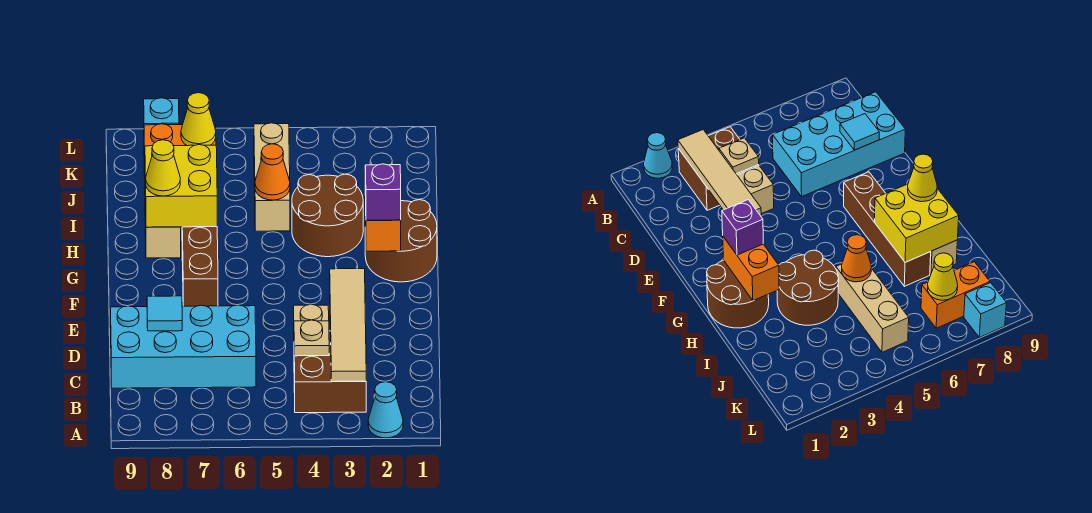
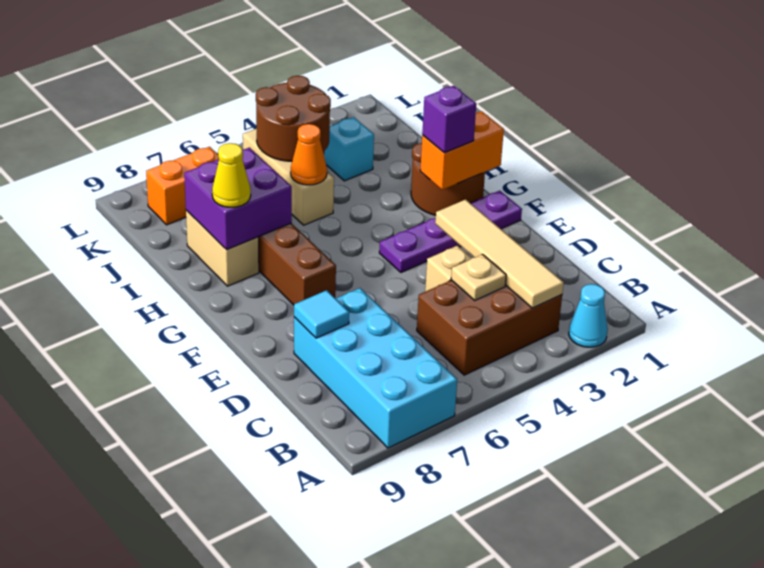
brown brick B3:C4 level 1 -> brown brick B3:C5 level 1
cyan brick C6:D9 level 1 -> cyan brick A7:D8 level 1
none -> purple plate F1:F4 level 1
orange brick G2:H2 level 2 -> orange brick G1:G2 level 2
brown round brick H3:I4 level 1 -> brown round brick J4:K5 level 2
yellow brick H7:I8 level 2 -> purple brick H7:I8 level 2
yellow cone K7 level 2 -> none
cyan brick L8 level 1 -> cyan brick J3 level 1

